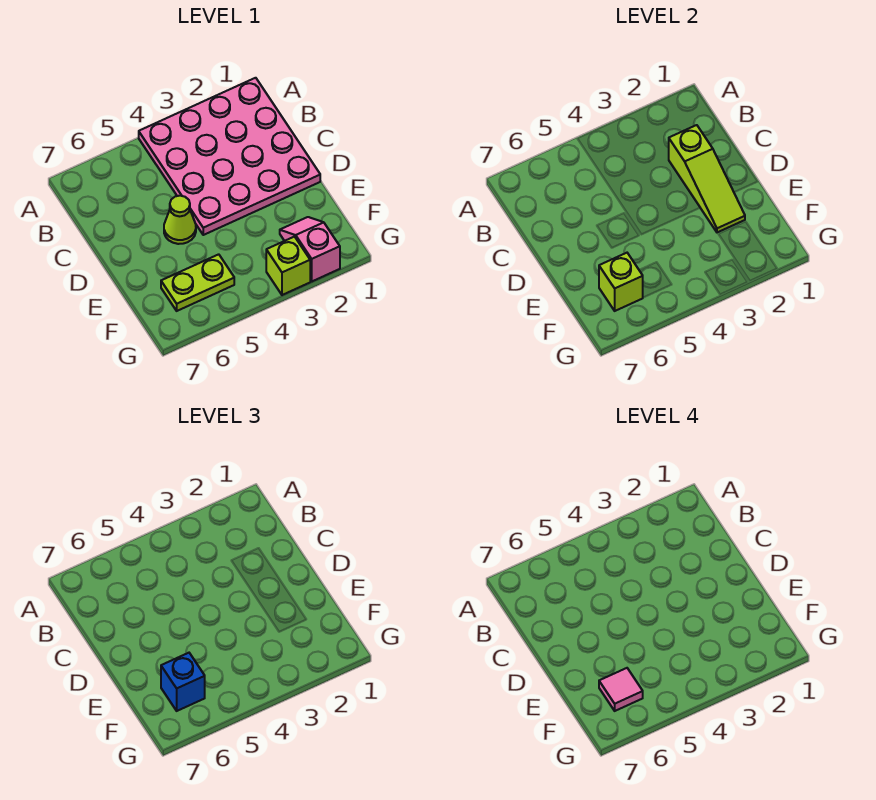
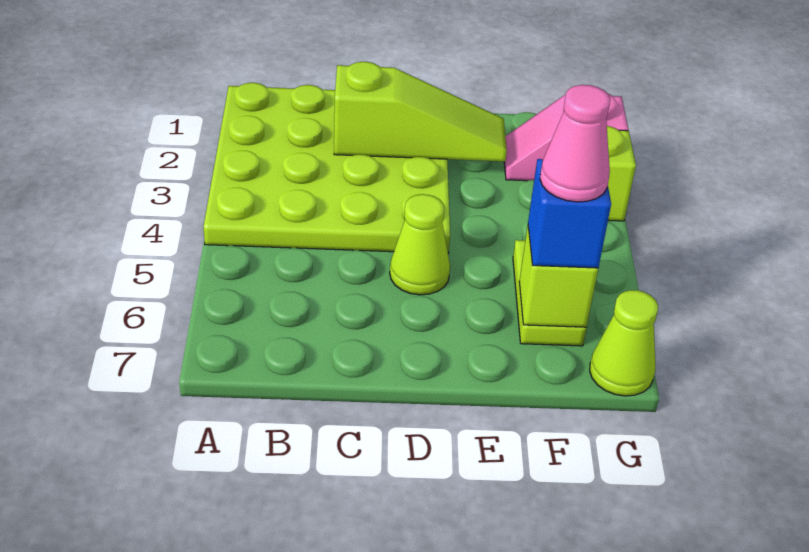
pink plate A1:D4 level 1 -> lime plate A1:D4 level 1
pink tile F6 level 4 -> pink cone F6 level 4
none -> lime cone G7 level 1

